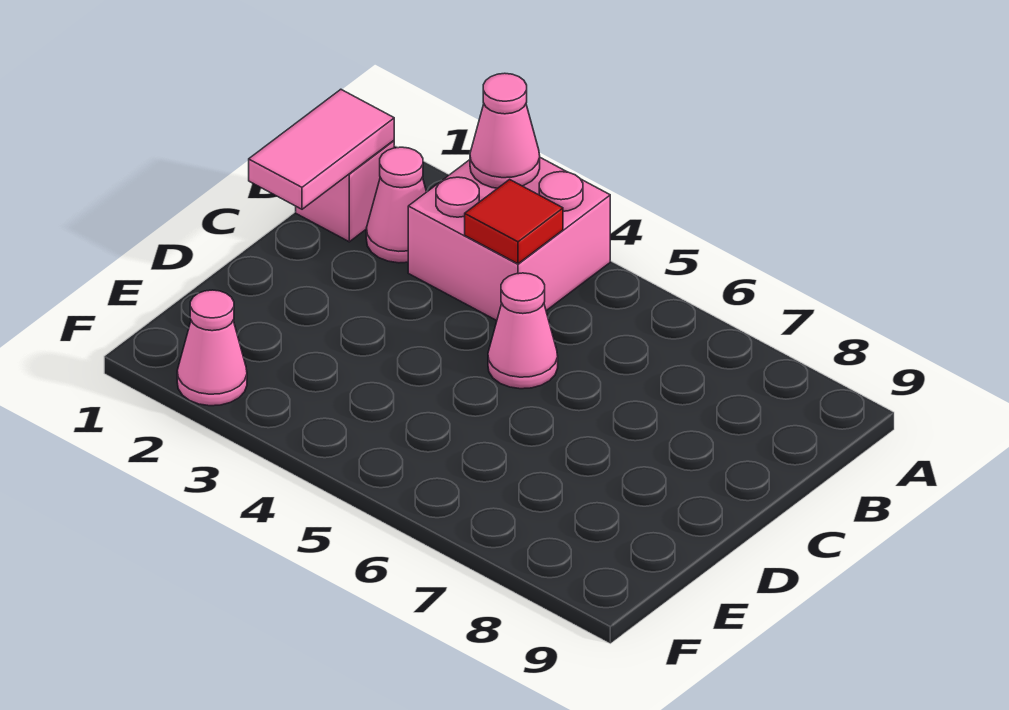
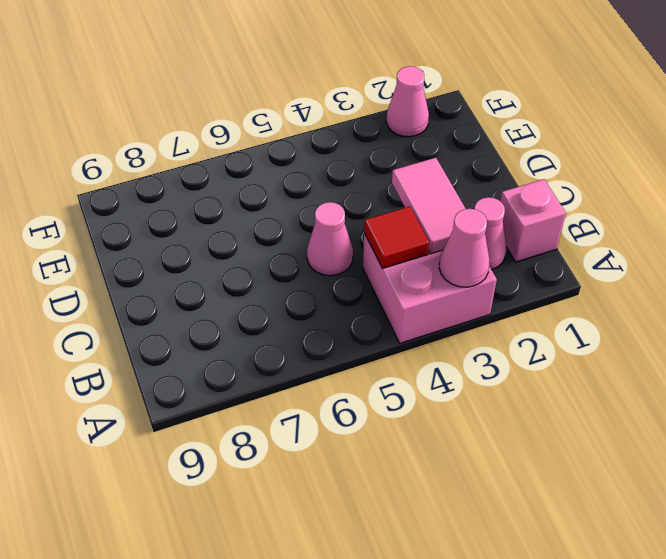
pink tile B1:C1 level 2 -> pink tile B3:C3 level 2

